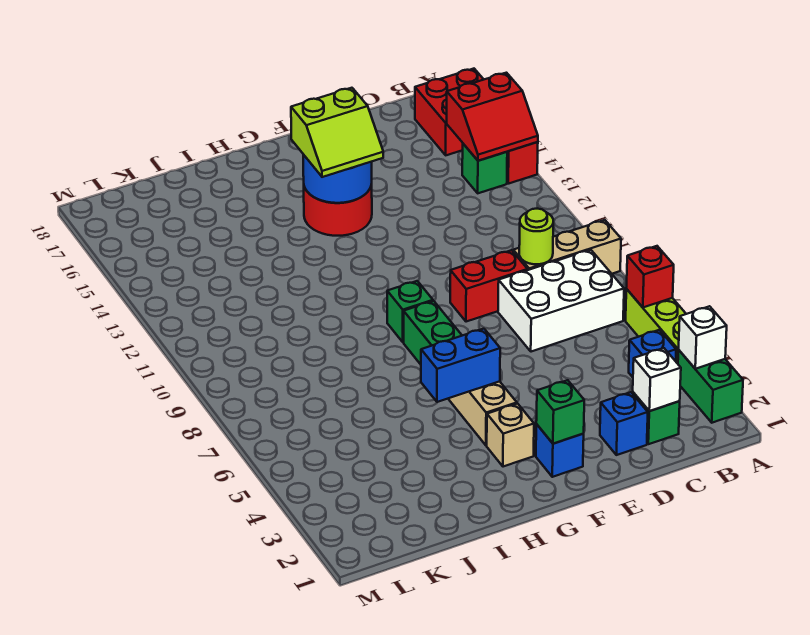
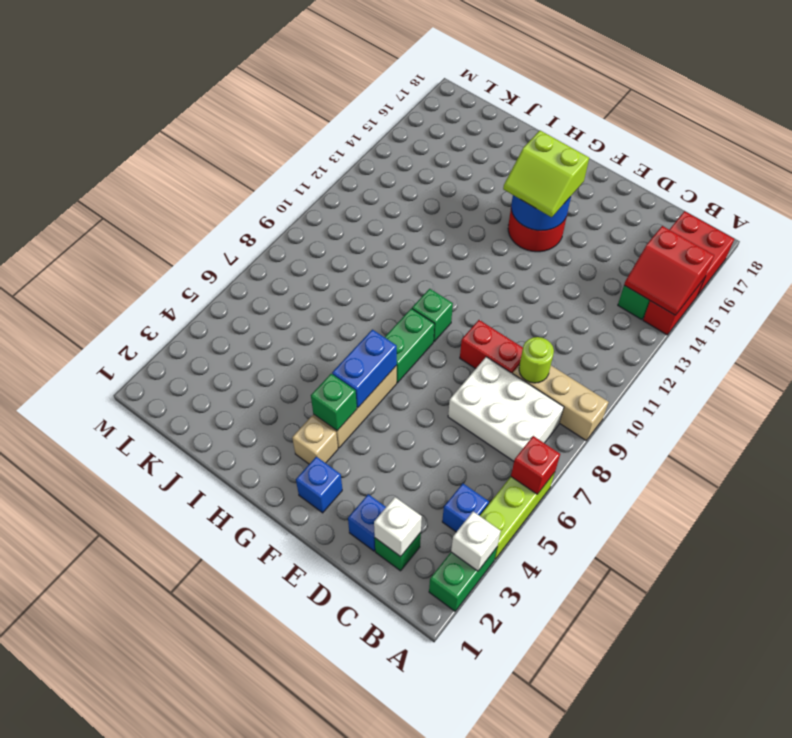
green brick F2 level 2 -> green brick G4 level 2
blue brick G5:H5 level 2 -> blue brick G5:G6 level 2

